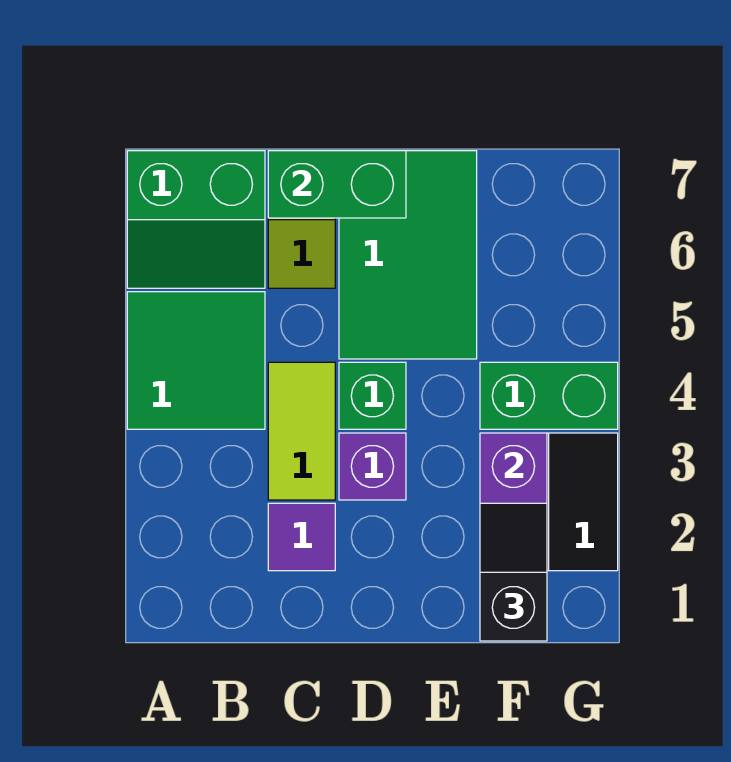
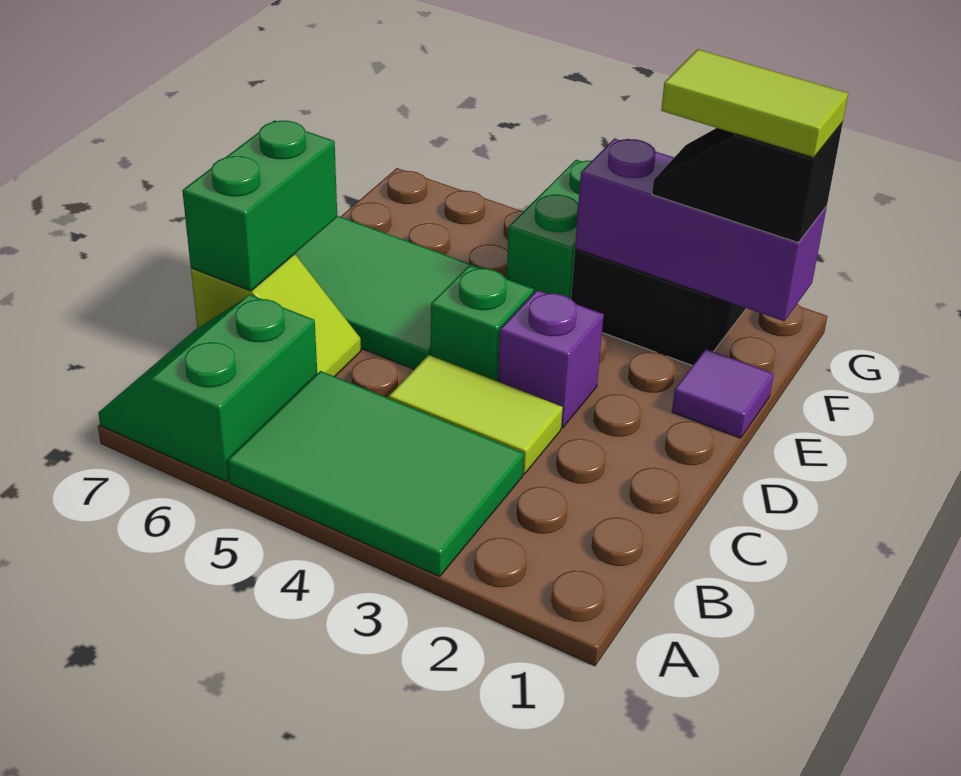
green tile A4:B5 level 1 -> green tile A3:B5 level 1
green slope A6:B7 level 1 top 7 -> green slope A6:B7 level 1 top 6
purple tile C2 level 1 -> purple tile E1 level 1
none -> lime tile F1:F2 level 4

